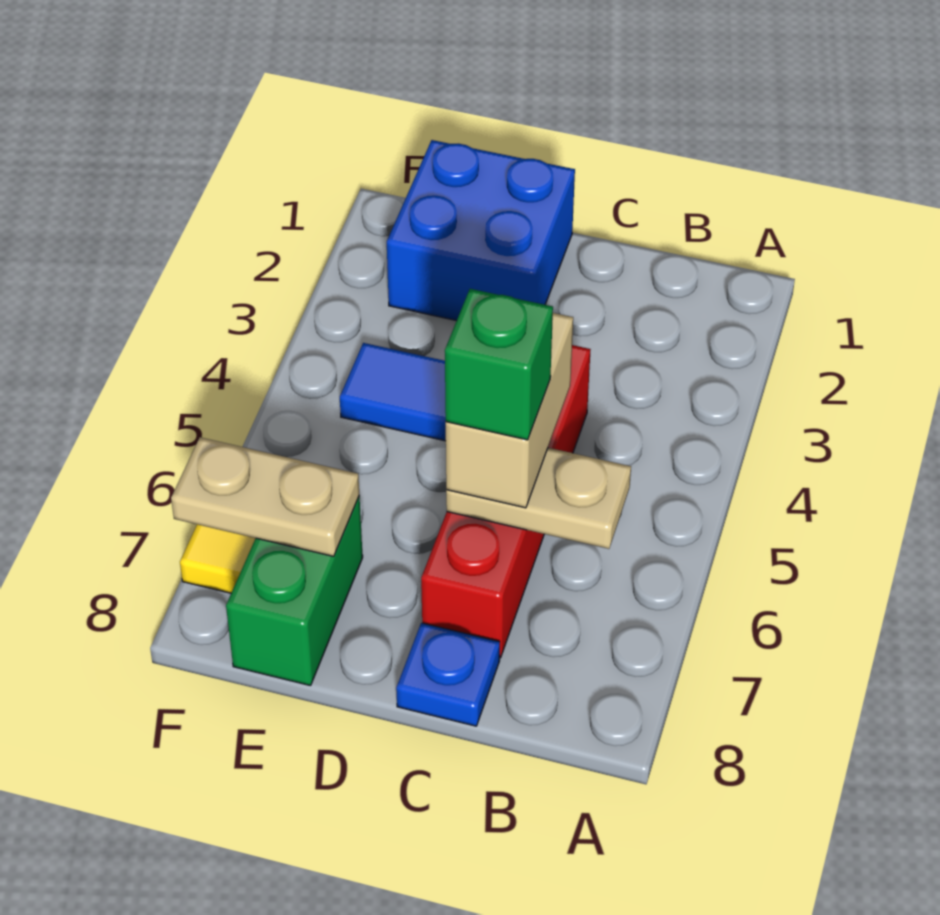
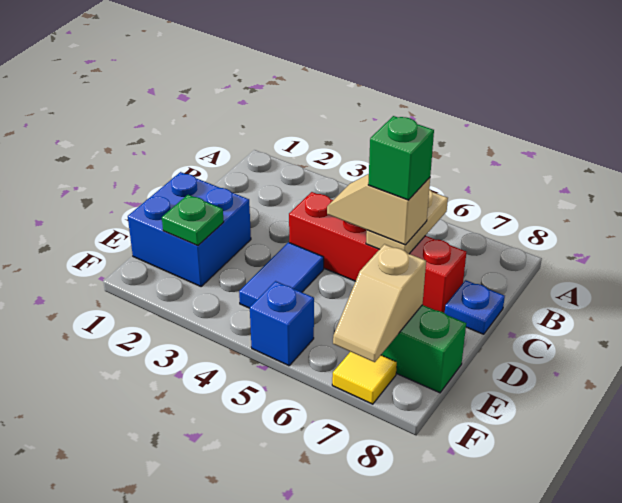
tan brick C5:C6 level 3 -> tan slope C5:C6 level 3 top 6
none -> green plate E2 level 2
tan plate E7:F7 level 2 -> tan slope E7:F7 level 2 top E
none -> blue brick F5 level 1

